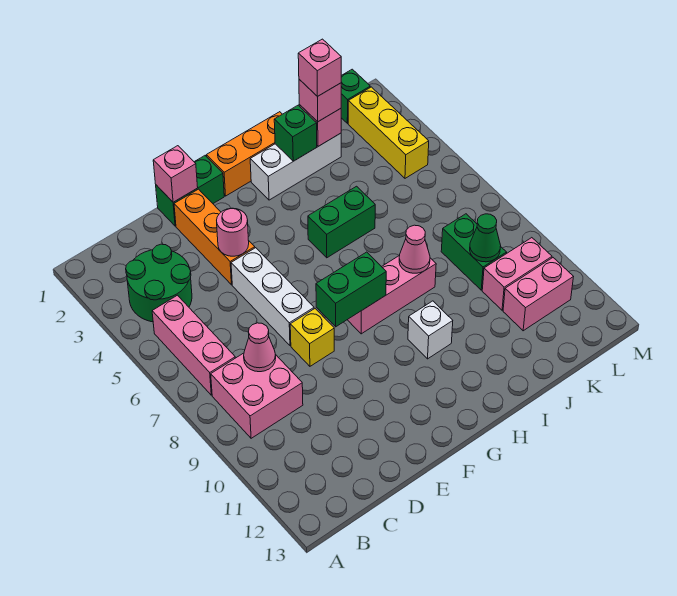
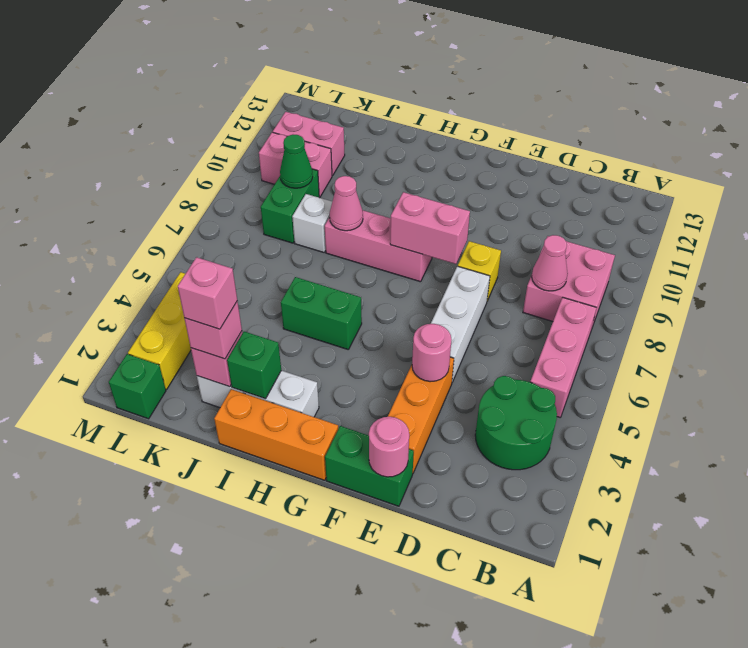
pink brick E1 level 2 -> pink round brick E1 level 2
green brick F8:G8 level 2 -> pink brick F8:G8 level 2
white brick H10 level 1 -> white brick J8 level 1

